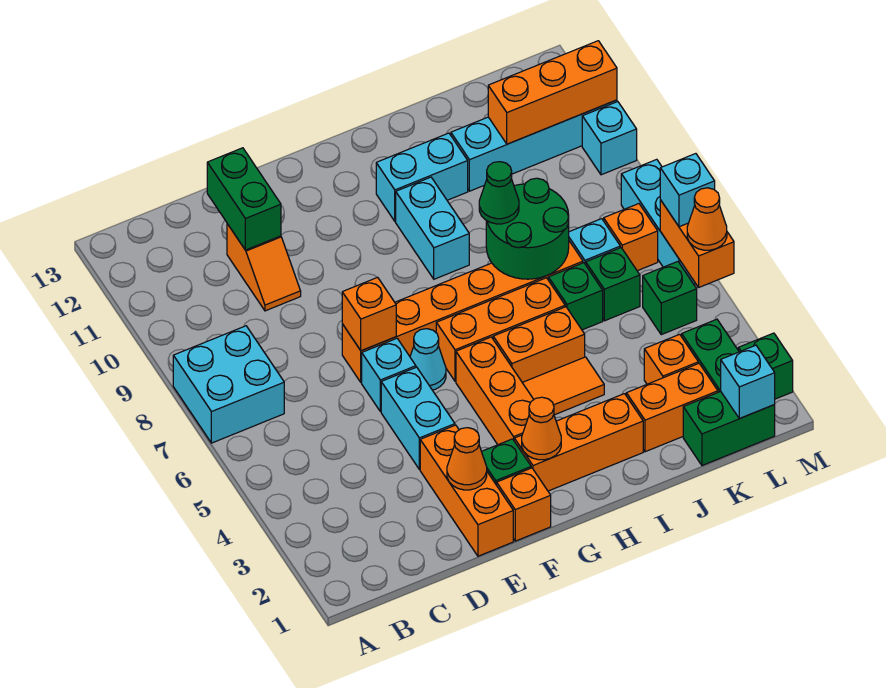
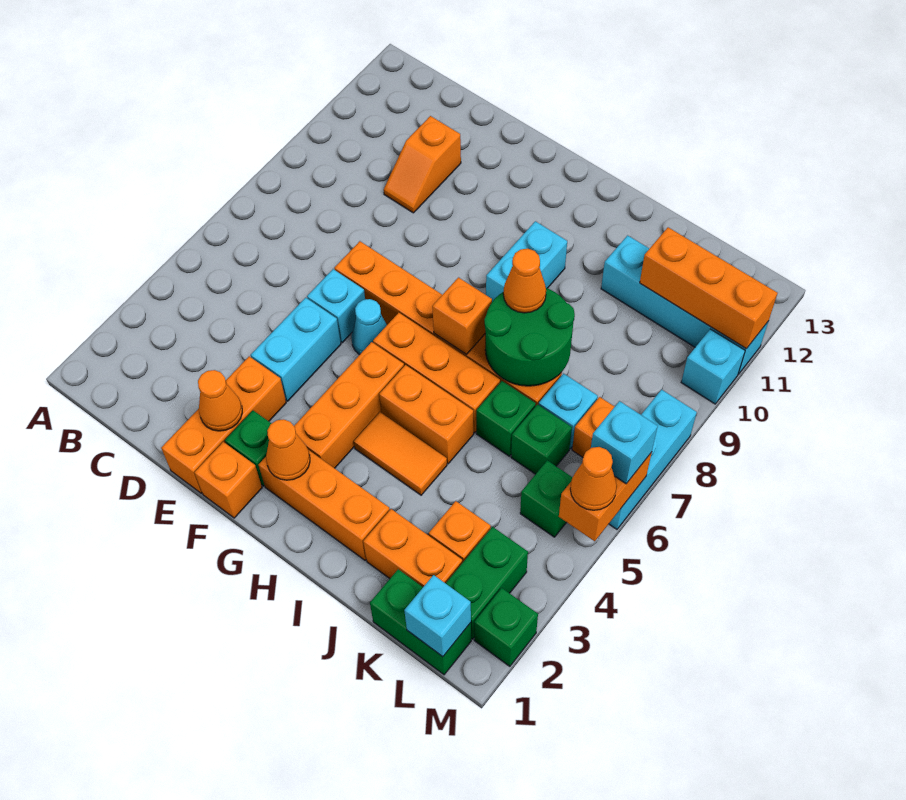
cyan brick A7:B8 level 1 -> none
green brick D11:D12 level 2 -> none
orange brick E7 level 2 -> orange brick H7 level 2
cyan brick H11:I11 level 1 -> none
green cone I8 level 3 -> orange cone I8 level 3

